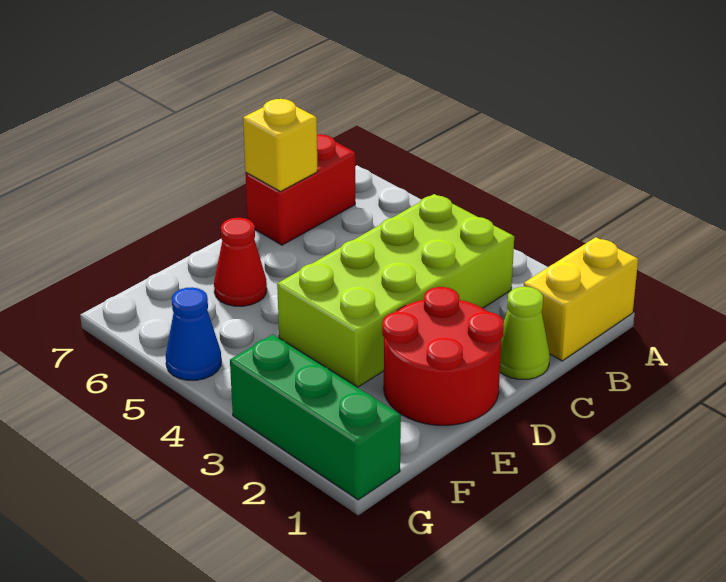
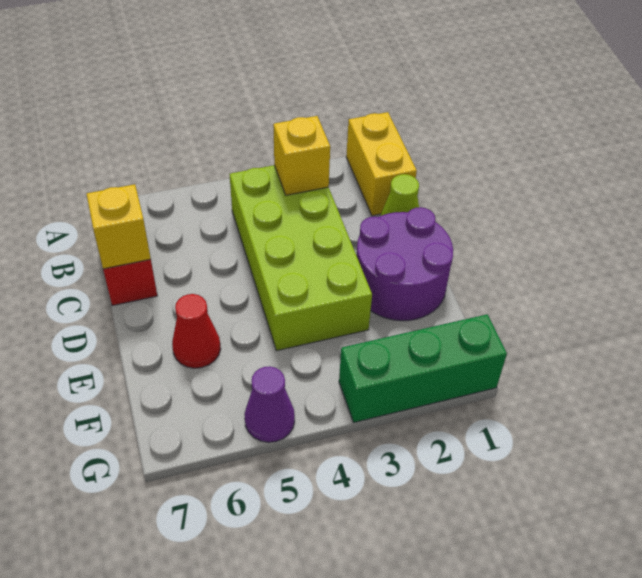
none -> yellow brick B3 level 2
red round brick D1:E2 level 1 -> purple round brick D1:E2 level 1
blue cone G5 level 1 -> purple cone G5 level 1

